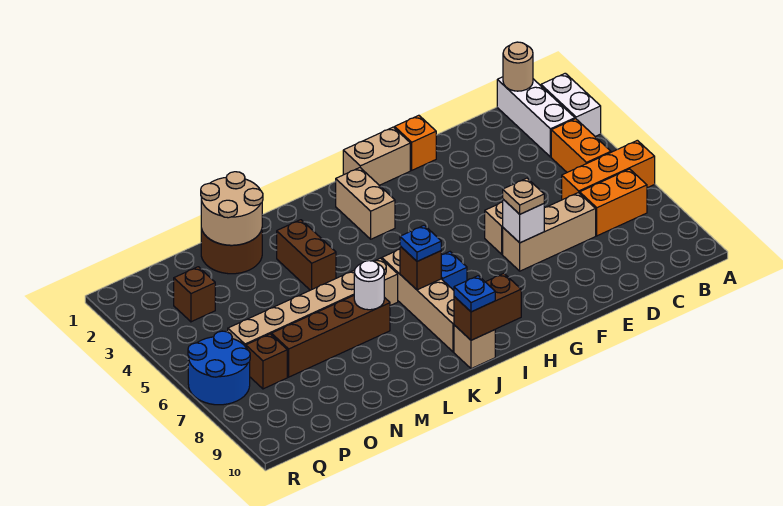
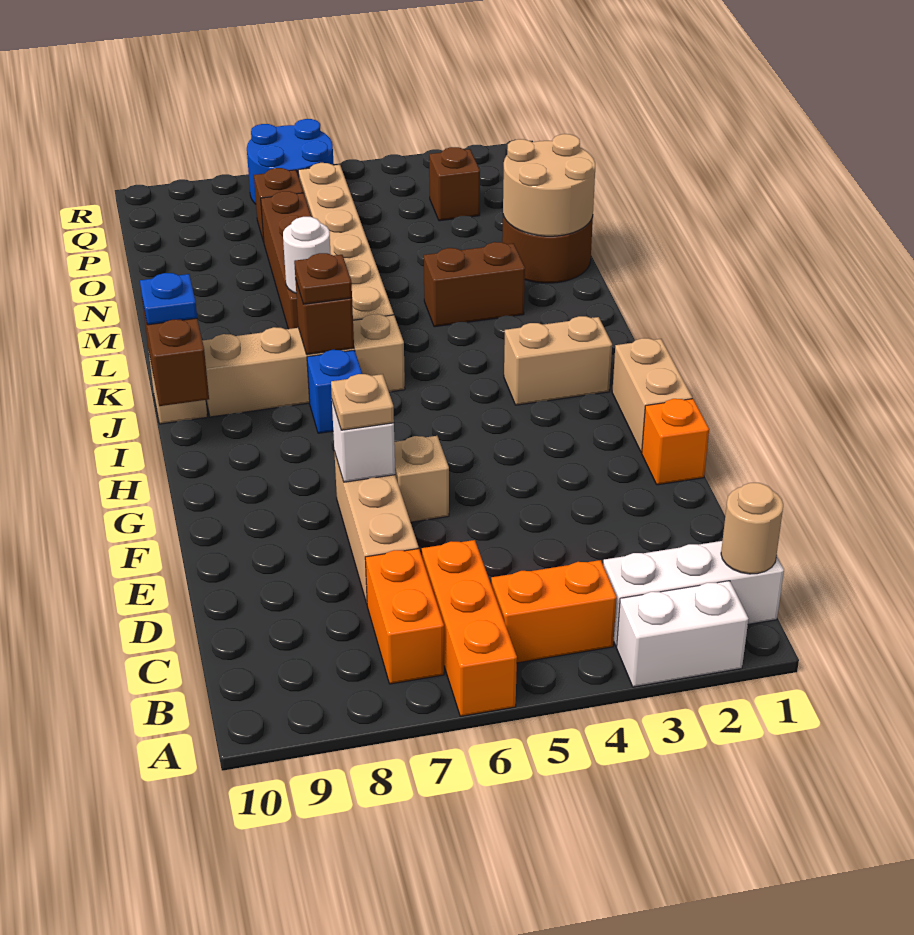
blue plate J7 level 3 -> brown plate J7 level 3

